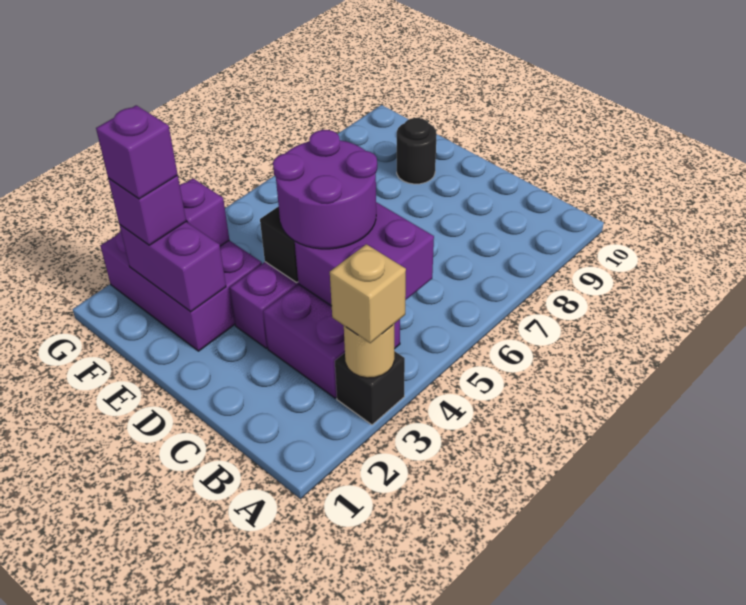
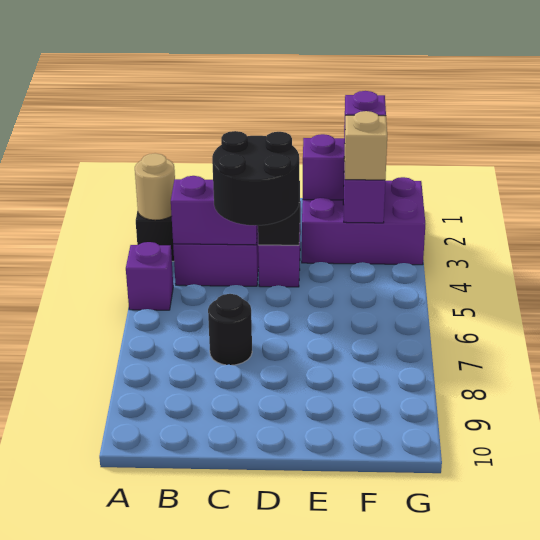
tan brick A3 level 3 -> tan brick F3 level 3
purple brick B4:C5 level 2 -> purple brick B4:C4 level 2
purple round brick C4:D5 level 3 -> black round brick C4:D5 level 3
black round brick E9 level 1 -> black round brick C7 level 1
purple brick F2 level 4 -> purple brick A5 level 1

